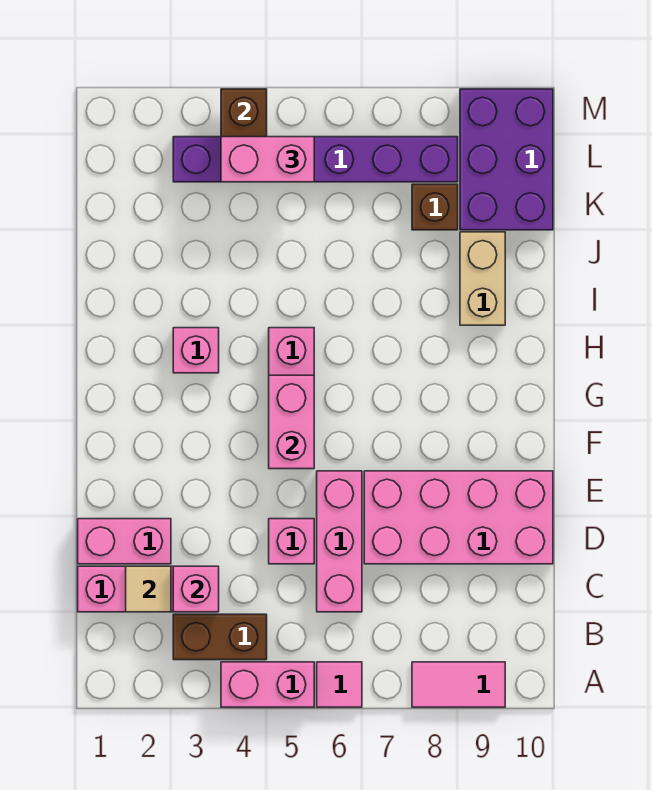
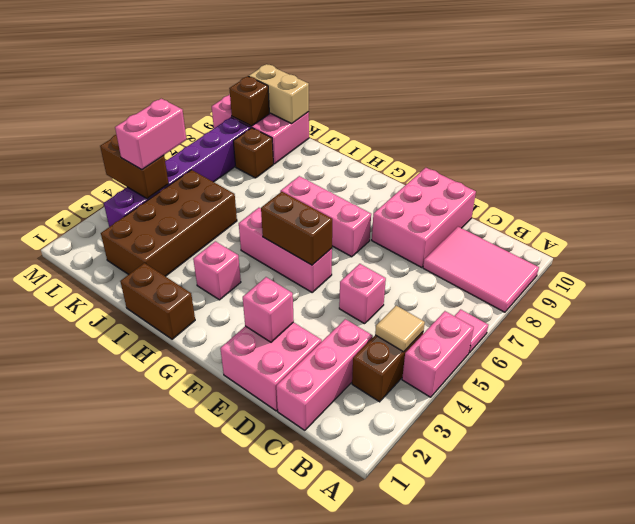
pink tile A8:A9 level 1 -> pink tile A8:C9 level 1
tan tile C2 level 2 -> tan tile B4 level 2
pink brick C3 level 2 -> pink brick E2 level 2
pink brick C6:E6 level 1 -> pink brick F7:H7 level 1
pink brick D1:D2 level 1 -> pink brick D1:E2 level 1
pink brick D7:E10 level 1 -> pink brick D8:E10 level 1
pink brick F5:G5 level 2 -> brown brick F5:G5 level 2
none -> brown brick H1:I1 level 1
tan brick I9:J9 level 1 -> tan brick K10:L10 level 2
none -> brown brick J2:K5 level 1
purple brick K9:M10 level 1 -> pink brick K9:M10 level 1
none -> brown brick L9 level 2

